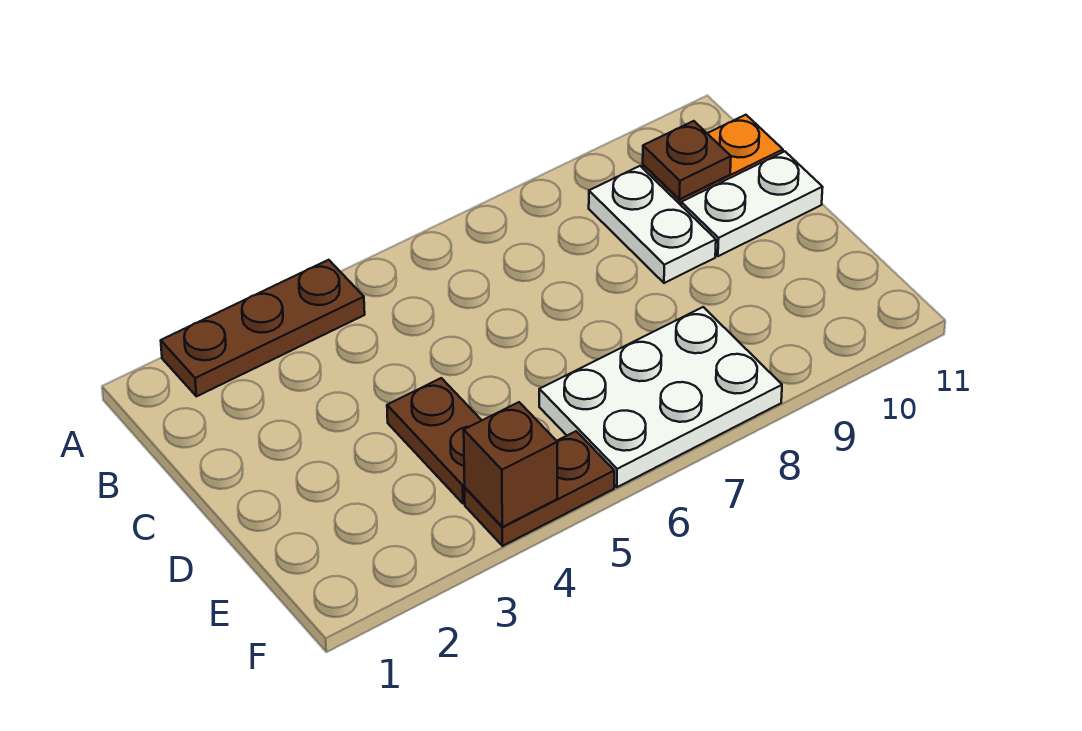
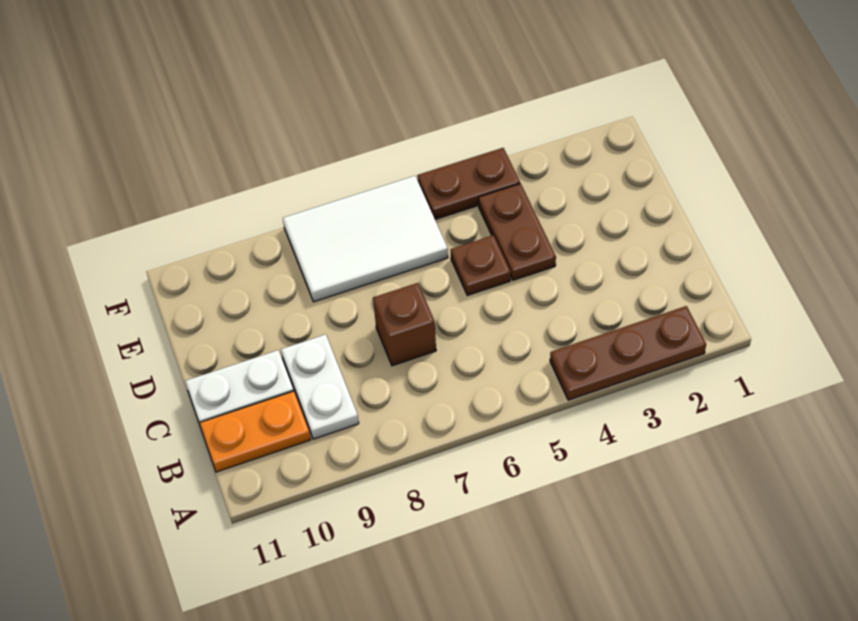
brown plate B10 level 2 -> brown plate D5 level 1
white plate E6:F8 level 1 -> white tile E6:F8 level 1
brown brick F4 level 2 -> brown brick C7 level 1

